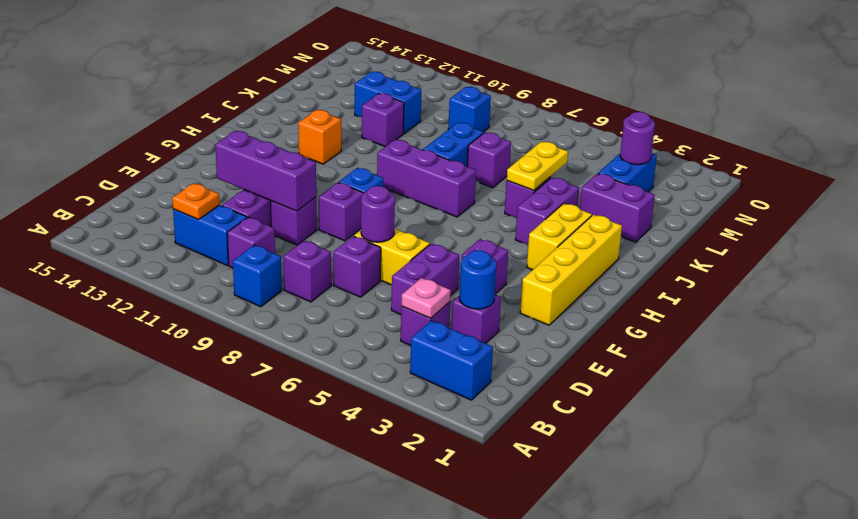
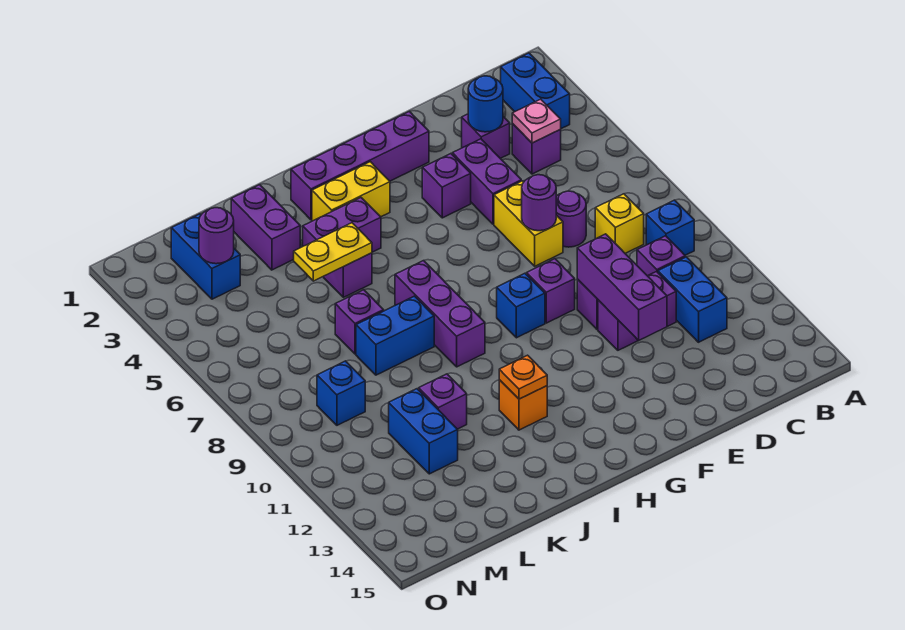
purple brick C8 level 1 -> yellow brick C8 level 1
orange plate C12 level 2 -> orange plate I12 level 2
purple brick D5:E5 level 1 -> purple brick E4:E5 level 1
purple brick D7 level 1 -> purple round brick D7 level 1
yellow brick F2:I2 level 1 -> purple brick F2:I2 level 1
blue brick L3:M3 level 1 -> blue brick M2:M3 level 1

